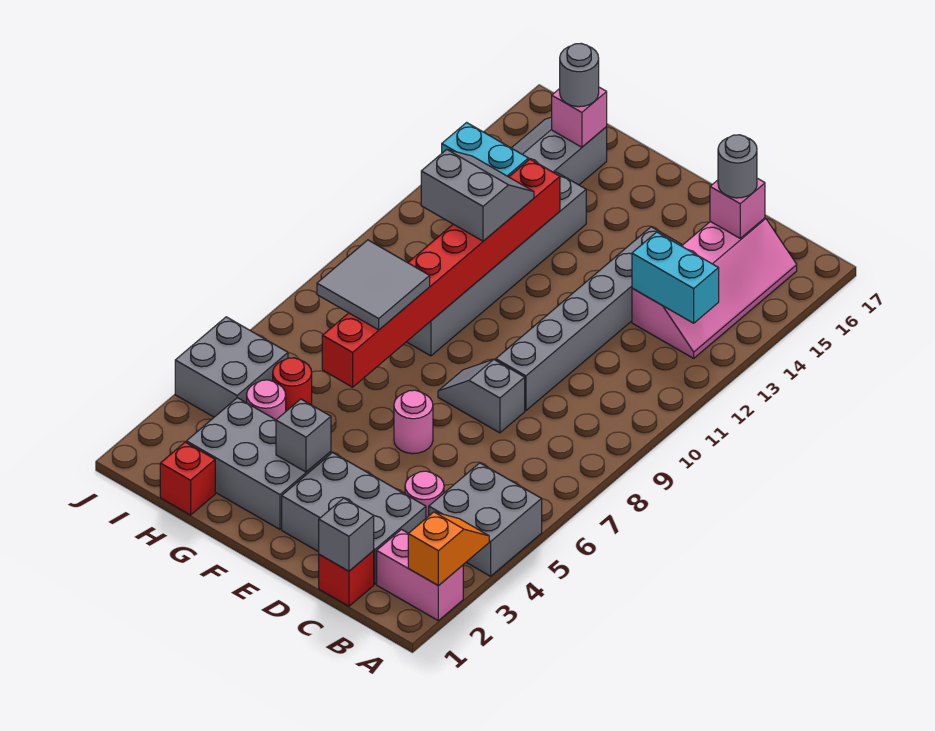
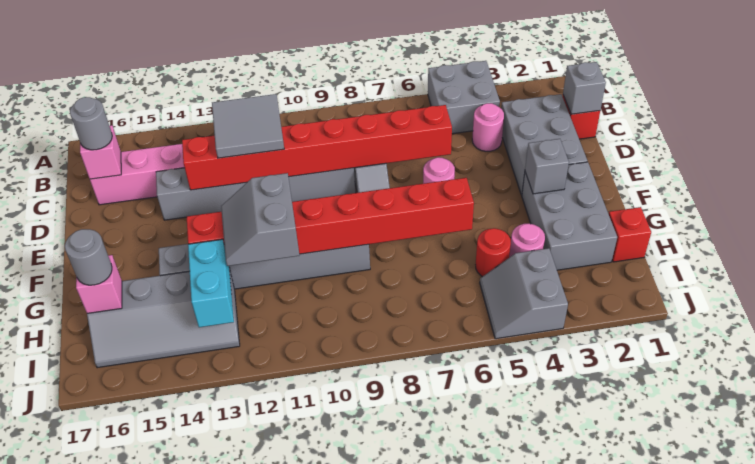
pink brick A2:B2 level 1 -> none
orange slope A2:A3 level 2 top 2 -> none
cyan brick B13:C13 level 2 -> none
none -> red brick D6:D13 level 2
grey tile G7:H8 level 3 -> grey tile C11:D12 level 3
grey brick I4:J5 level 1 -> grey slope I4:J5 level 1 top 4

